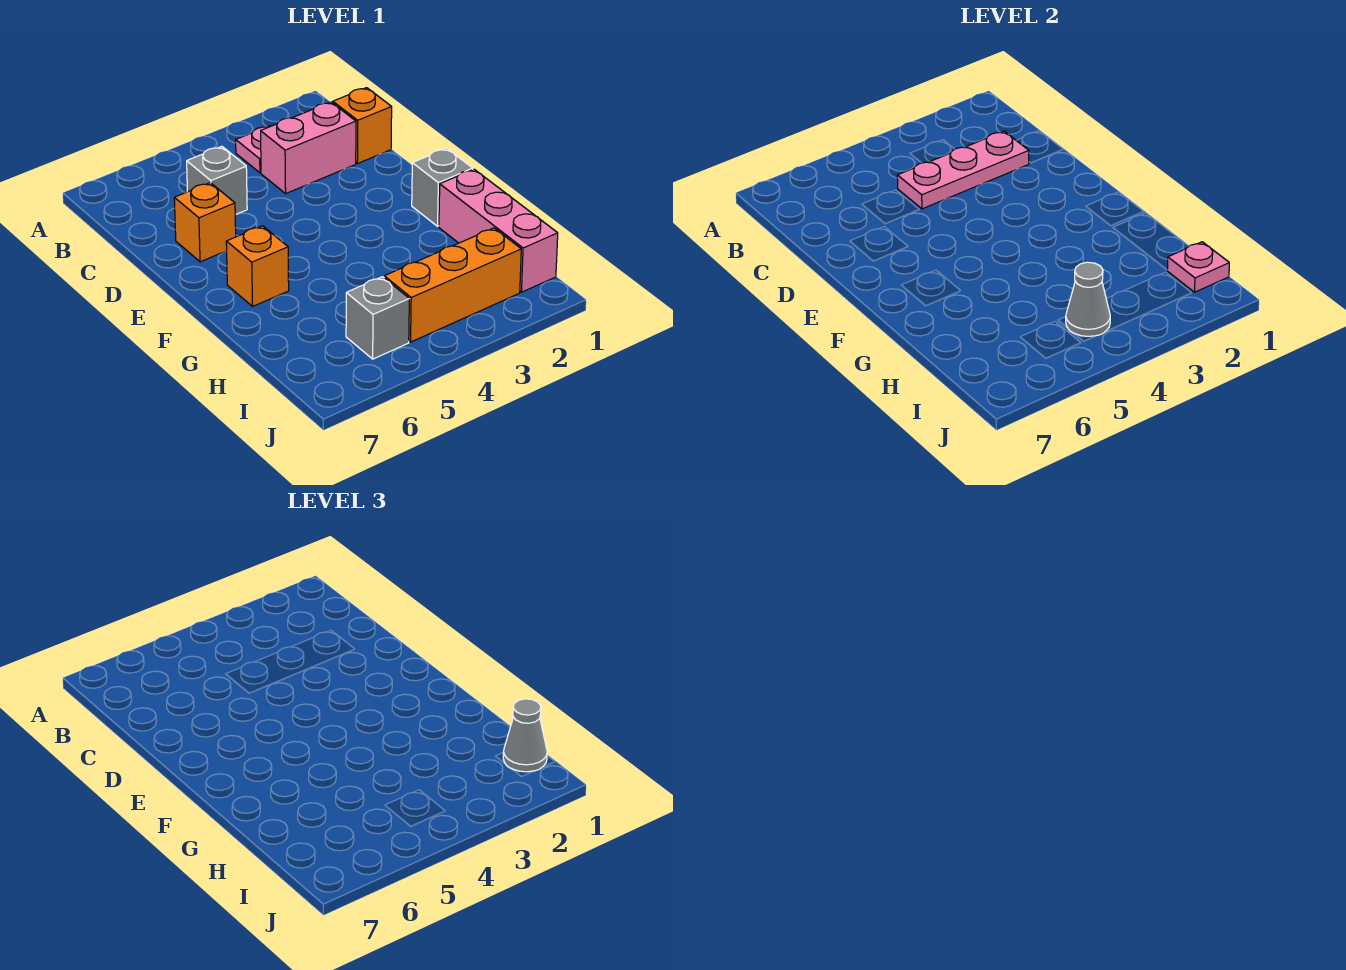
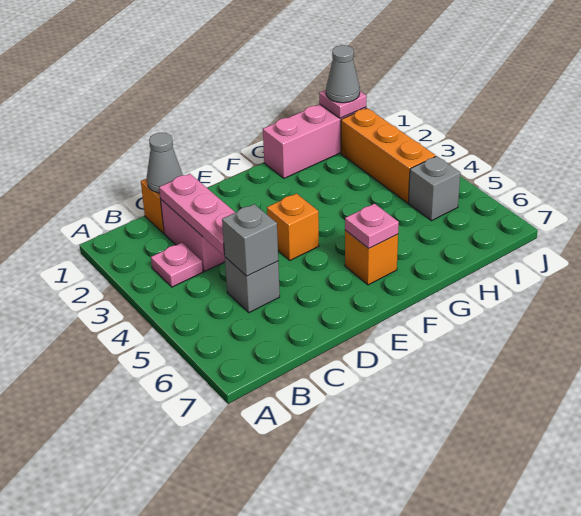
orange brick D6 level 1 -> orange brick E4 level 1
grey brick F1 level 1 -> grey brick C5 level 2
none -> pink plate F6 level 2
grey cone I4 level 2 -> grey cone C1 level 2

